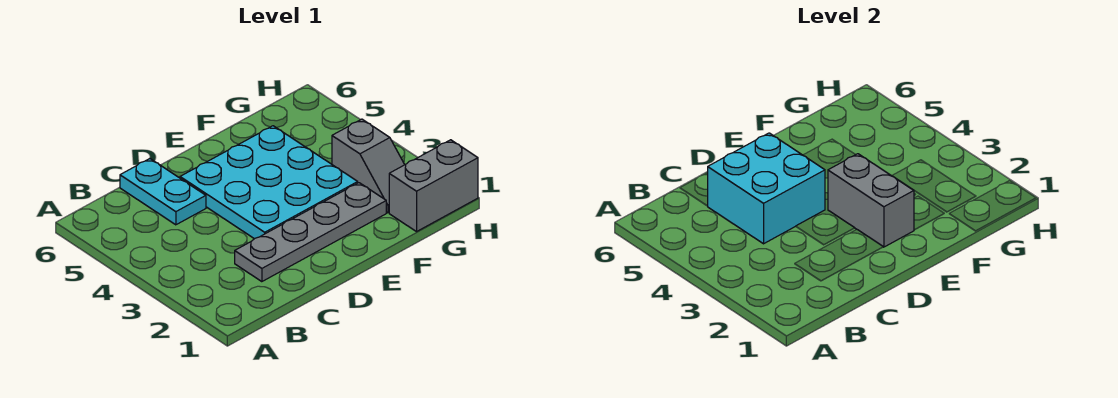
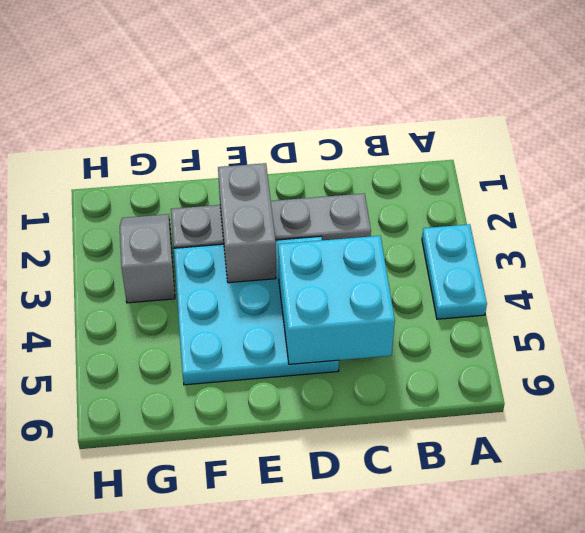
cyan plate C5:C6 level 1 -> cyan plate A3:A4 level 1
grey brick G1:H1 level 1 -> none

